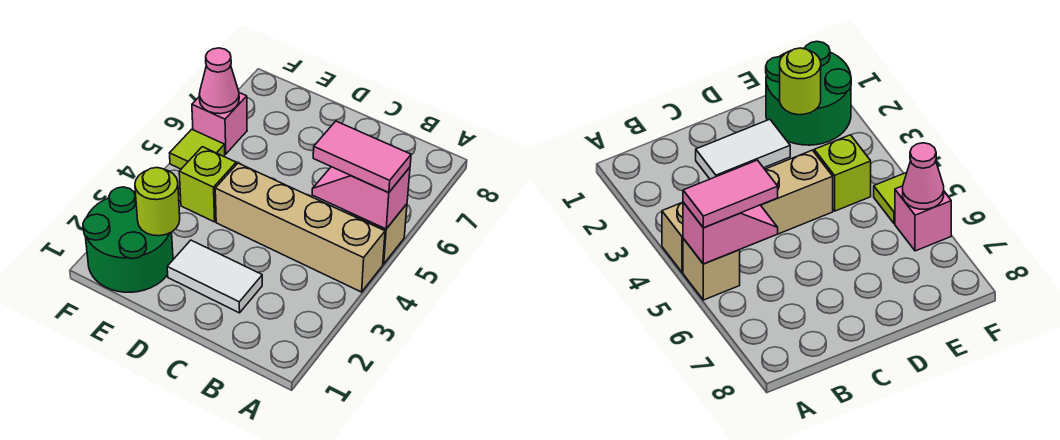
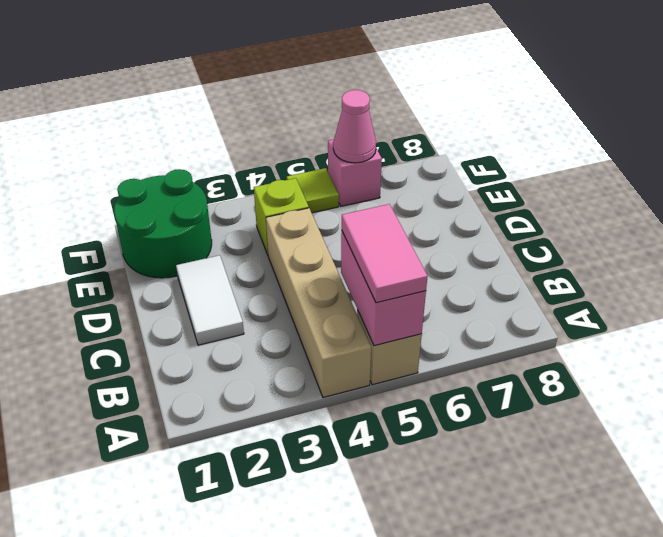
pink slope A5:B5 level 2 top A -> pink brick A5:B5 level 2
lime round brick E2 level 2 -> none

